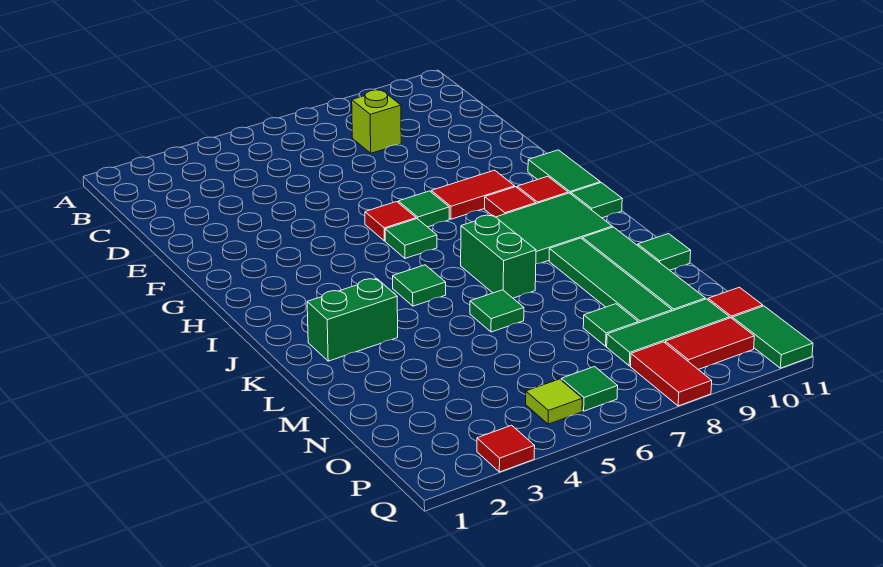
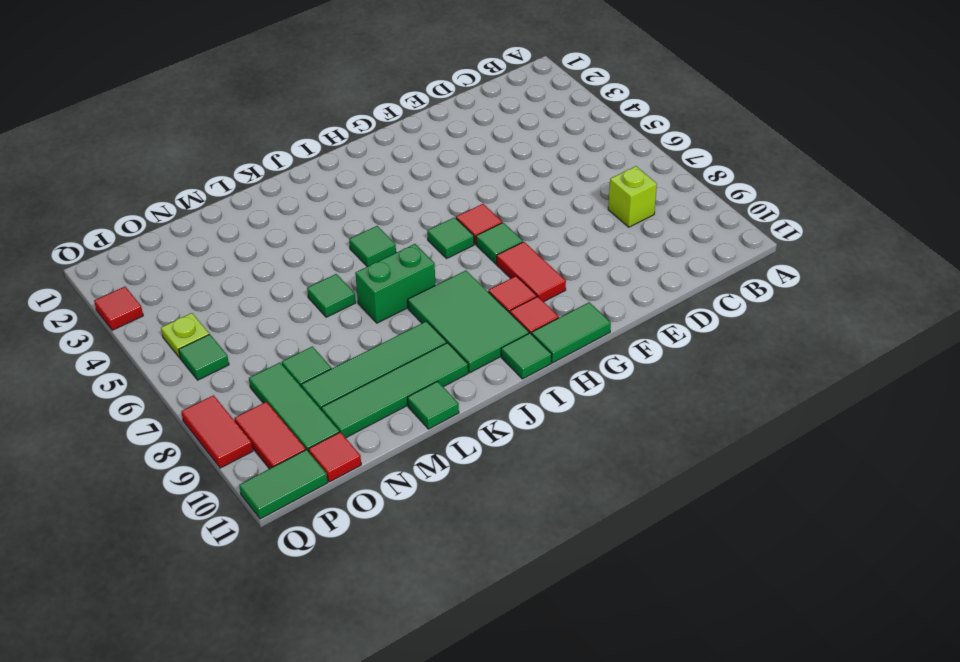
green brick K2:K3 level 1 -> none
lime tile P5 level 1 -> lime plate P5 level 1
red tile P8:Q8 level 1 -> red tile Q8:Q9 level 1

